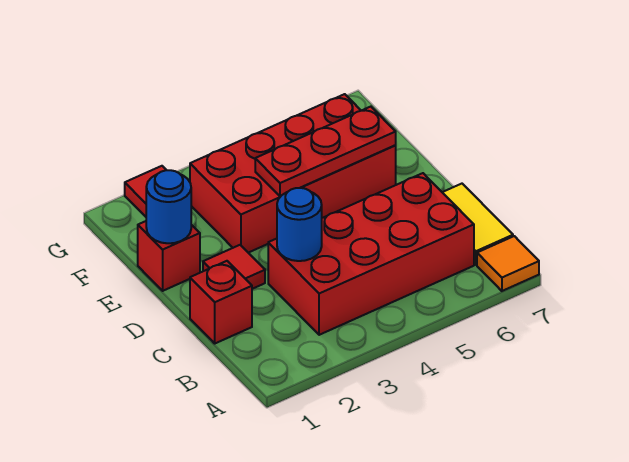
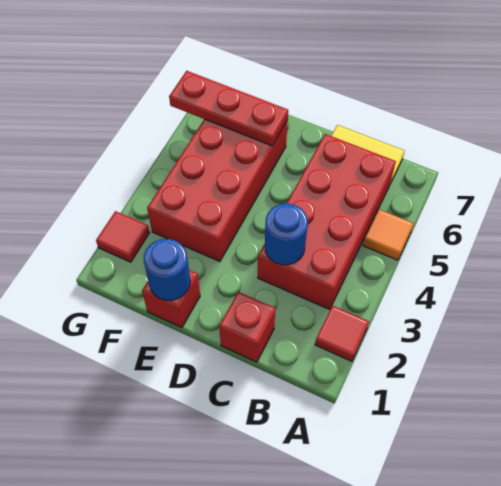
orange tile A7 level 1 -> orange tile A5 level 1
red tile D2 level 1 -> red tile A2 level 1
red plate E4:E6 level 2 -> red plate E6:G6 level 2

